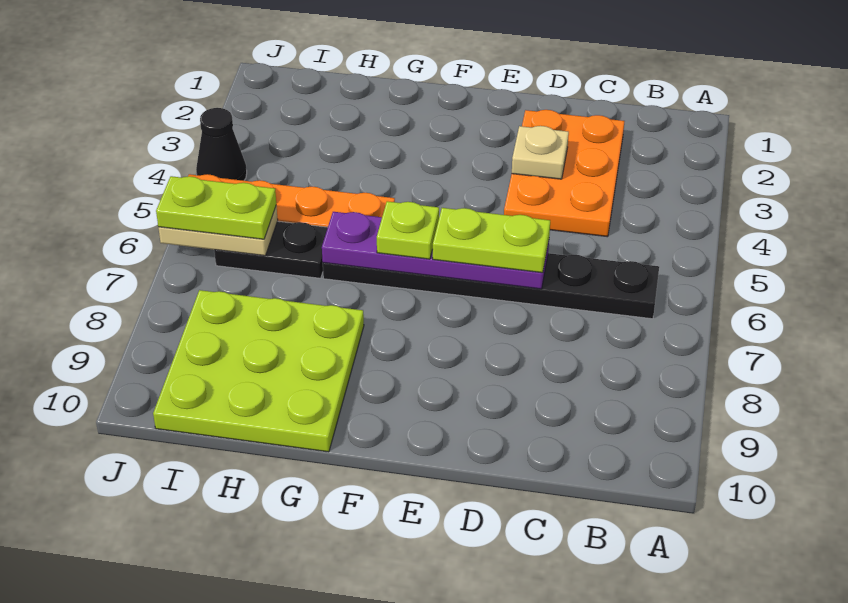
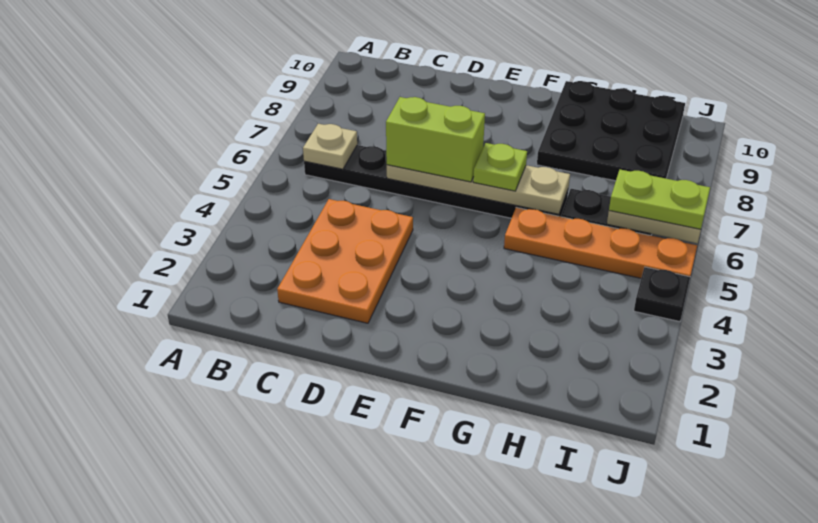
tan plate D3 level 2 -> tan plate B6 level 2
purple plate D6:G6 level 2 -> tan plate D6:G6 level 2
lime plate D6:E6 level 3 -> lime brick D6:E6 level 3
lime plate G8:I10 level 1 -> black plate G8:I10 level 1
black cone J4 level 1 -> black plate J4 level 1

